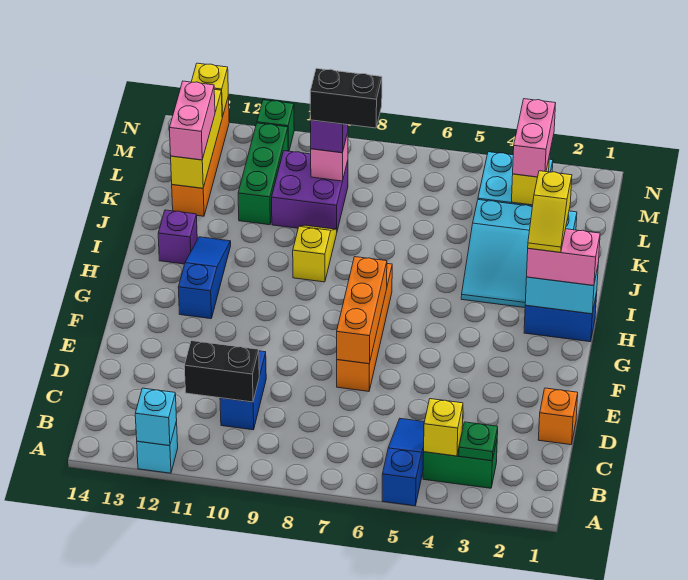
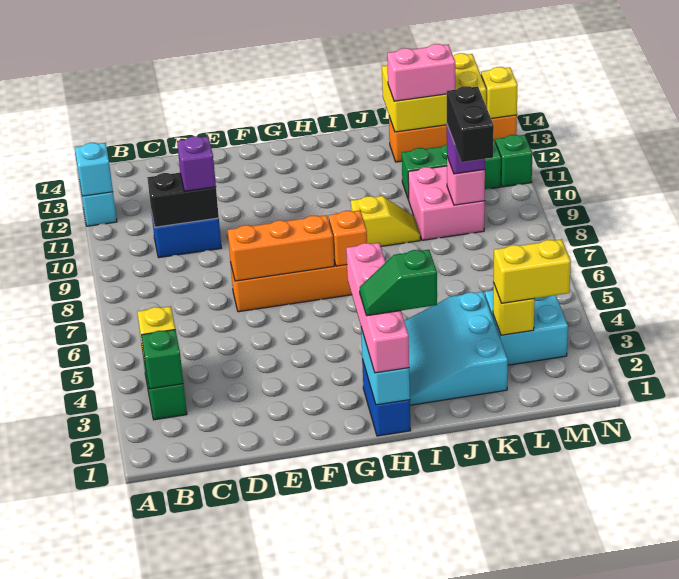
blue slope A5:C5 level 1 top A -> none
green plate B3 level 2 -> green brick B3 level 2
black brick C10:C11 level 2 -> black brick C10:D10 level 2
orange brick D1 level 1 -> orange brick H7 level 2
blue slope G12:I12 level 1 top G -> none
pink brick H1:H2 level 3 -> pink brick H1:H4 level 3
yellow slope H2:I2 level 4 top I -> green slope H2:I2 level 4 top I
purple brick I13 level 1 -> purple brick D10 level 3
purple brick K9:L10 level 1 -> pink brick K9:L10 level 1
yellow brick K13:M13 level 2 -> yellow brick K13:M14 level 2
pink brick L3:M3 level 3 -> yellow brick L3:M3 level 3

